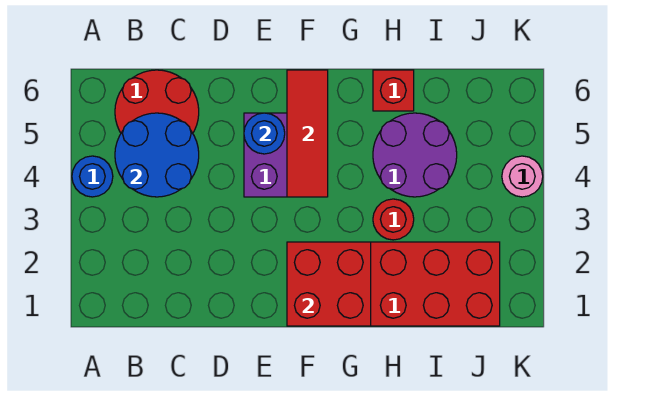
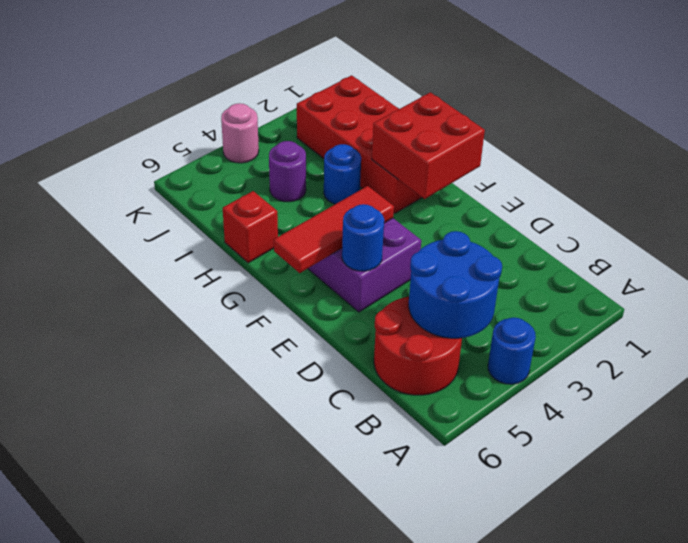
red round brick H3 level 1 -> blue round brick H3 level 1
purple round brick H4:I5 level 1 -> purple round brick I4 level 1

